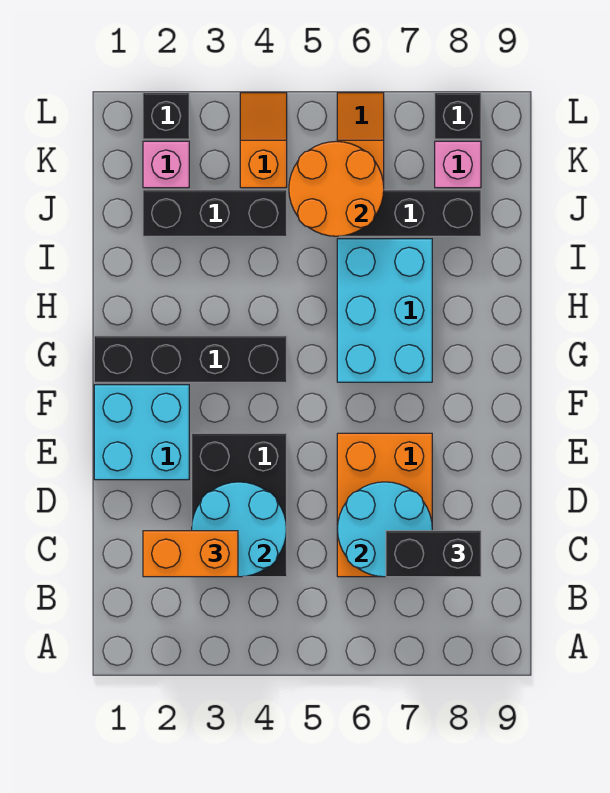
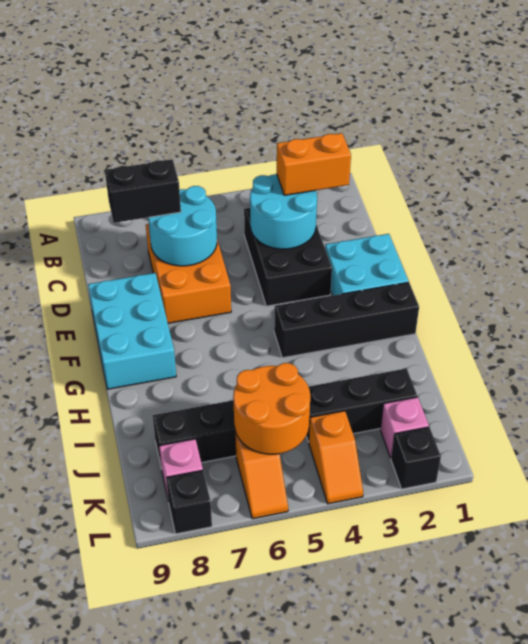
cyan brick G6:I7 level 1 -> cyan brick E8:G9 level 1

